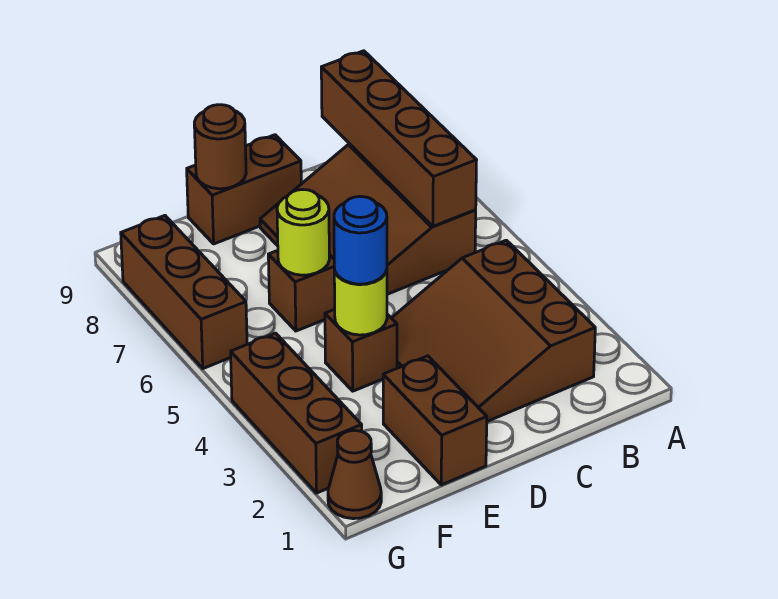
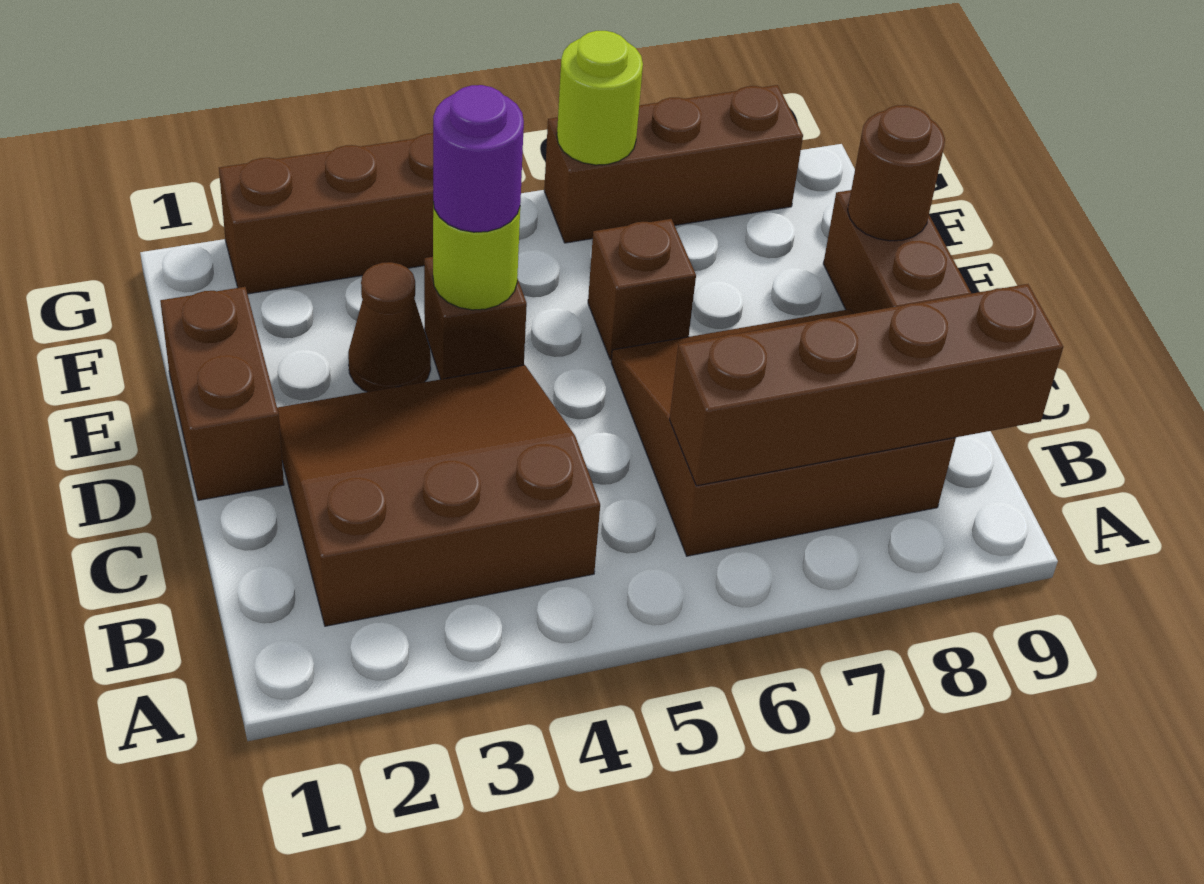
brown brick E1:E2 level 1 -> brown brick D1:E1 level 1
blue round brick E4 level 3 -> purple round brick E4 level 3
lime round brick E6 level 2 -> lime round brick G6 level 2
brown cone G1 level 1 -> brown cone E3 level 1

